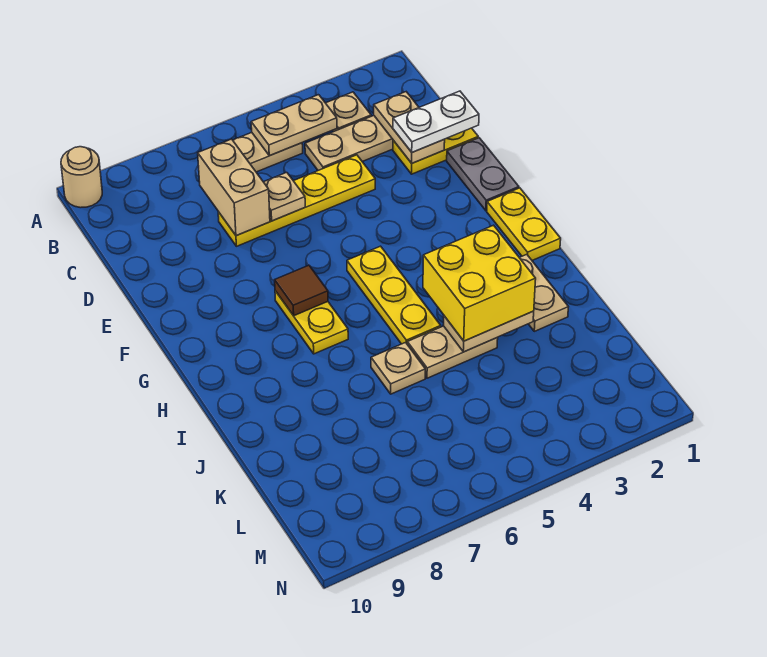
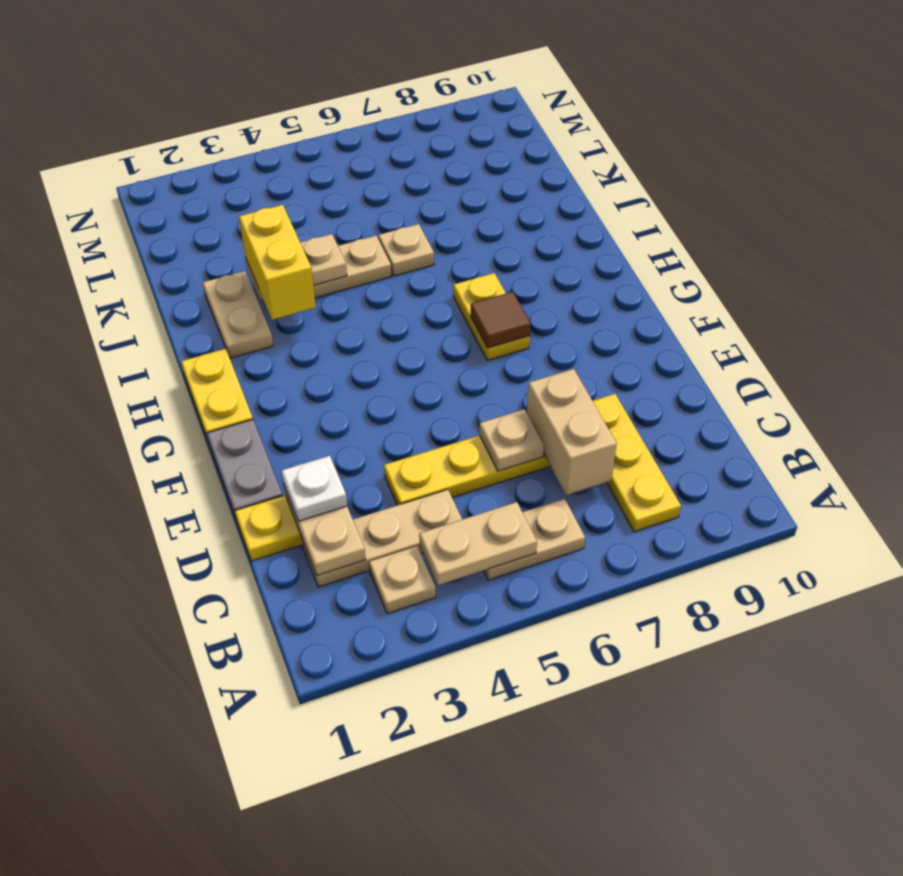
tan round brick A10 level 1 -> none
white plate D1:D2 level 3 -> white plate D2 level 3
yellow plate G5:I5 level 1 -> yellow plate B8:D8 level 1
yellow brick I3:J4 level 3 -> yellow brick I3:J3 level 3

